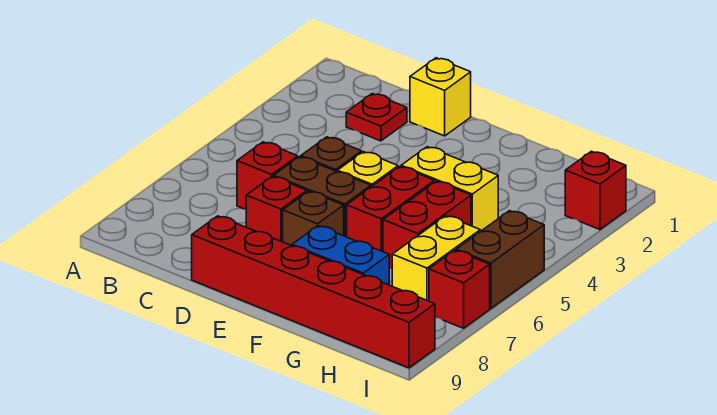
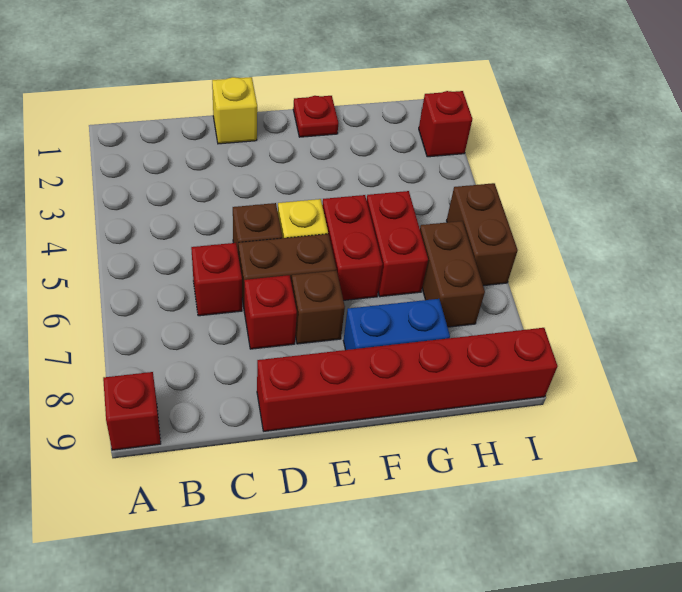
red plate C2 level 1 -> red plate F1 level 1
yellow brick F4:G4 level 1 -> none
yellow brick H6:H7 level 1 -> brown brick H6:H7 level 1
red brick I7 level 1 -> red brick A9 level 1

